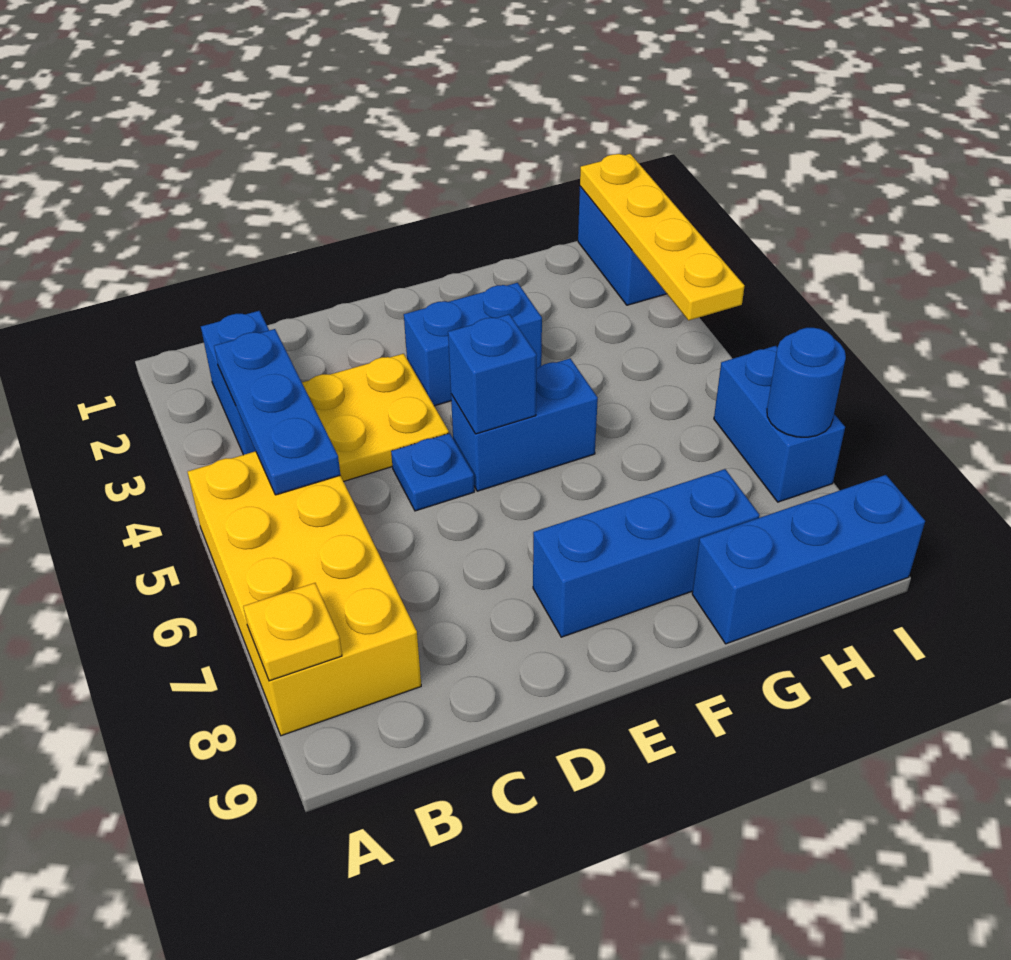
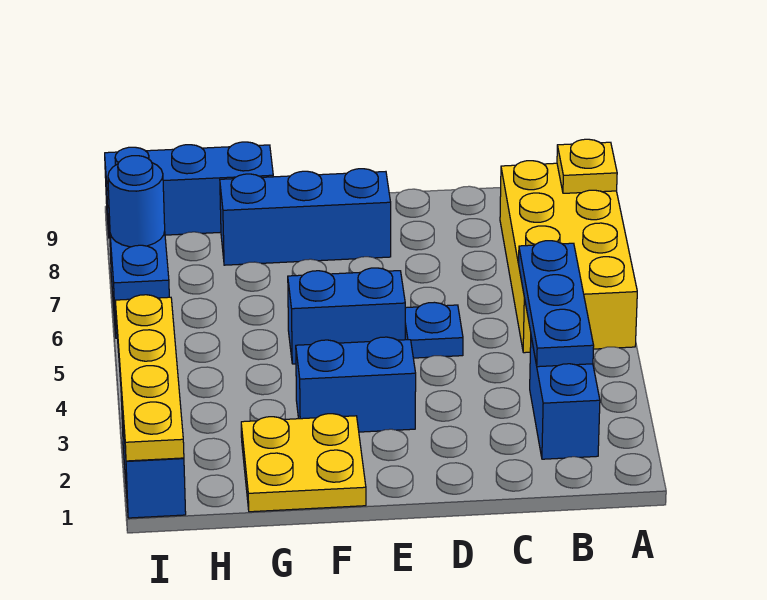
yellow plate C3:D4 level 1 -> yellow plate F1:G2 level 1
blue brick E5 level 2 -> none

